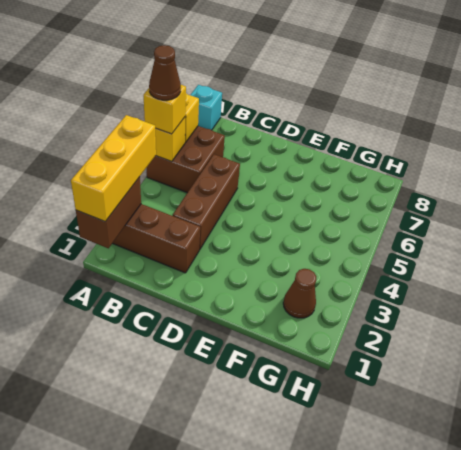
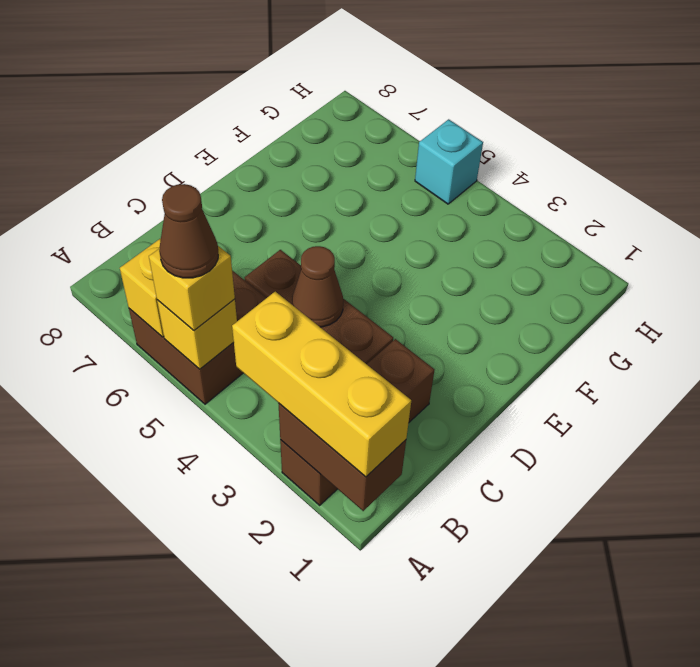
cyan brick A8 level 1 -> cyan brick H5 level 1
brown cone G2 level 1 -> brown cone C4 level 2

